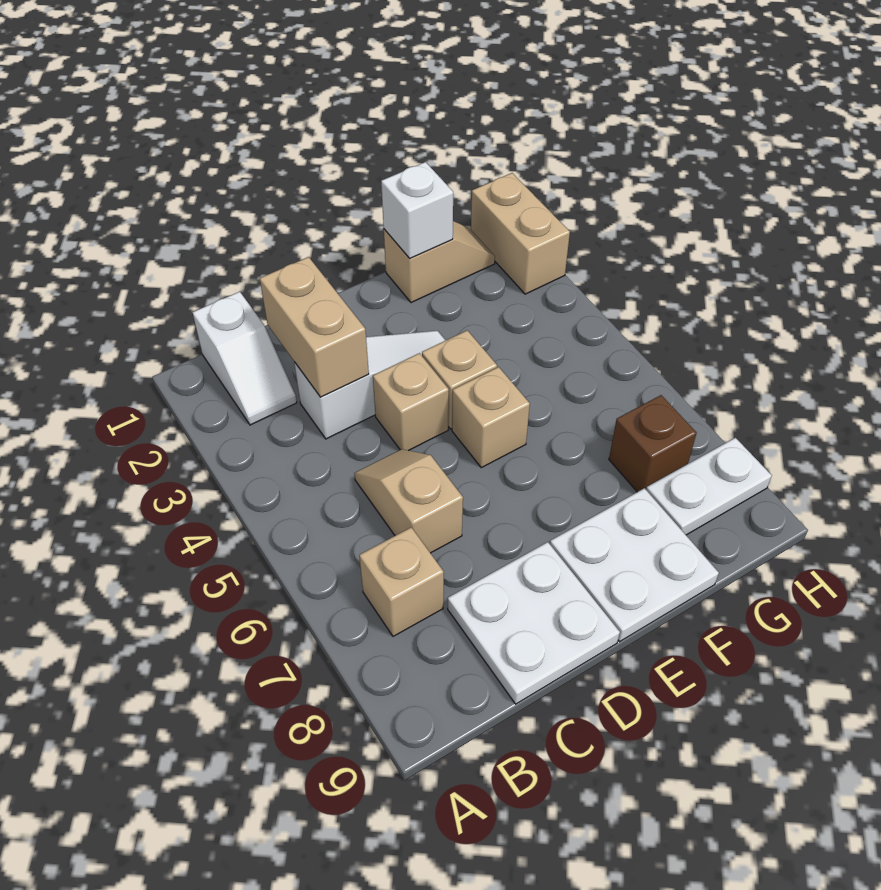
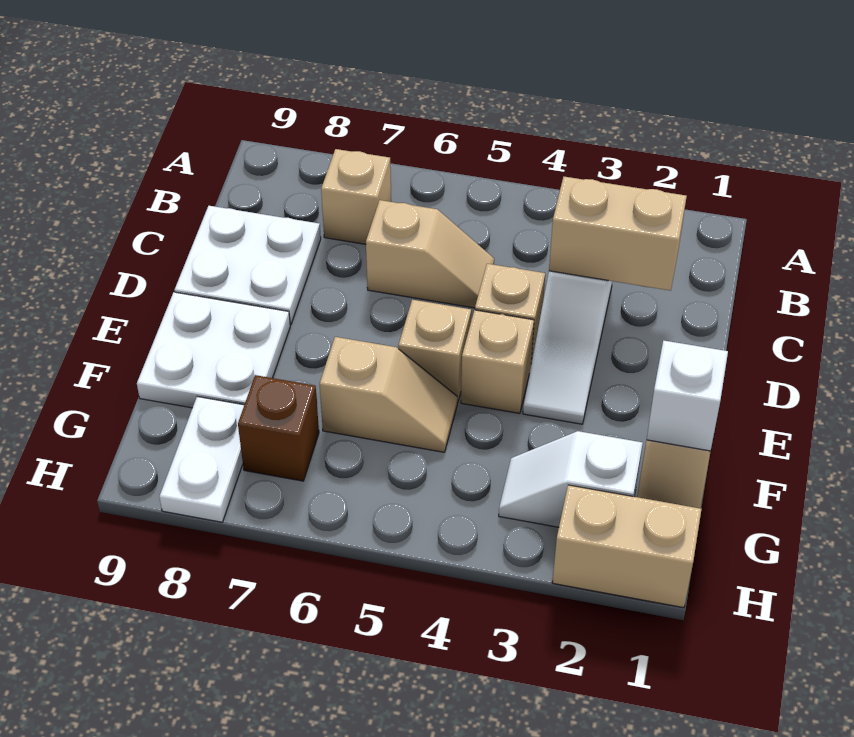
white slope B1:B2 level 1 top 1 -> white slope G2:G3 level 1 top 2
none -> tan slope F5:F6 level 1 top 6

